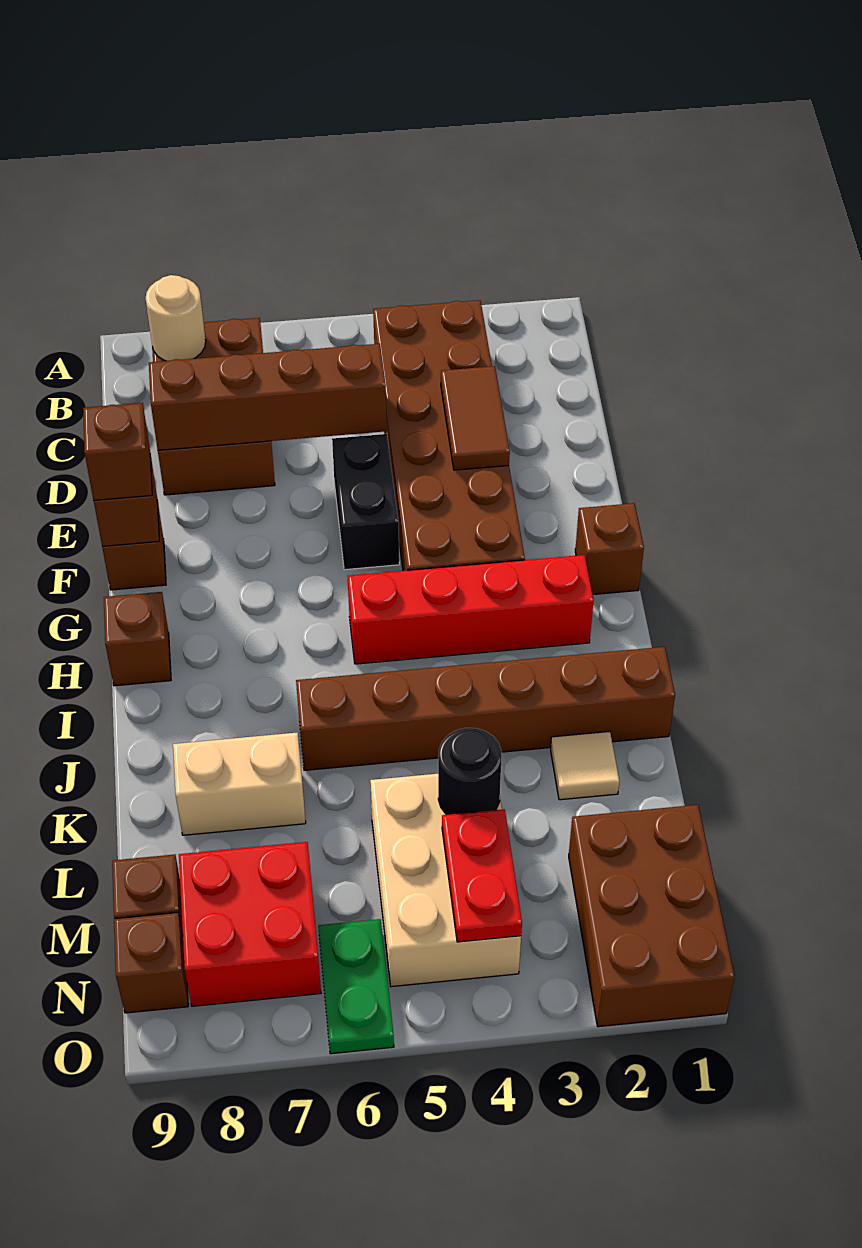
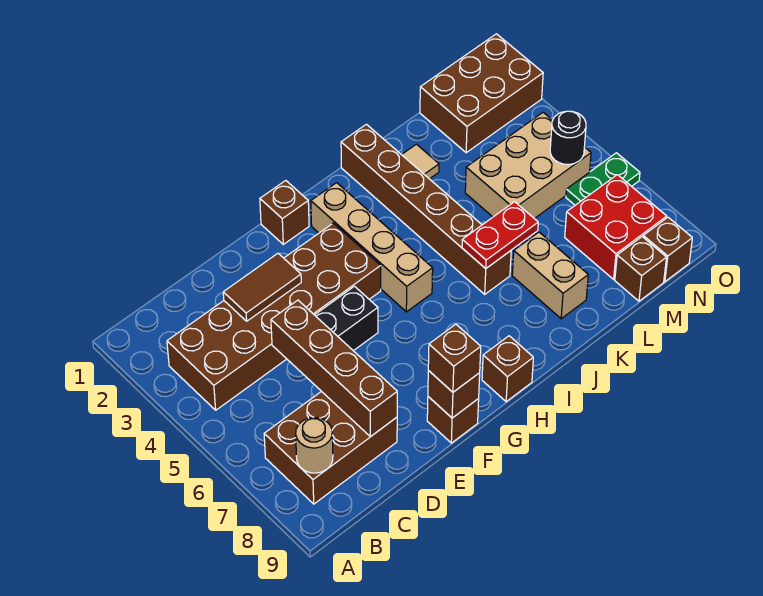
red brick H2:H5 level 1 -> tan brick H2:H5 level 1
black round brick L4 level 2 -> black round brick N5 level 2
red plate M4:N4 level 2 -> red plate J6:K6 level 2

